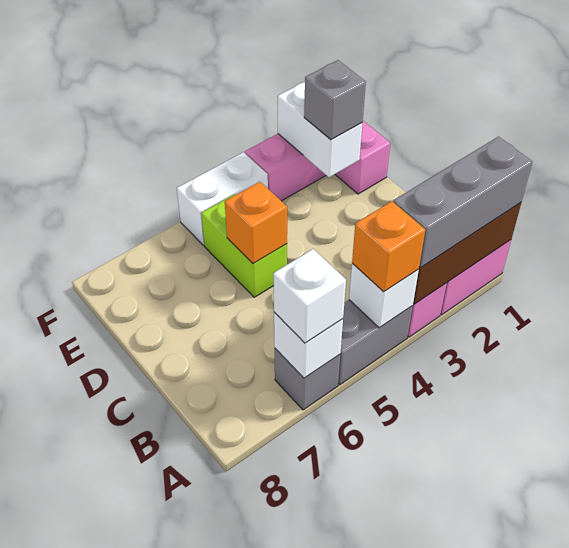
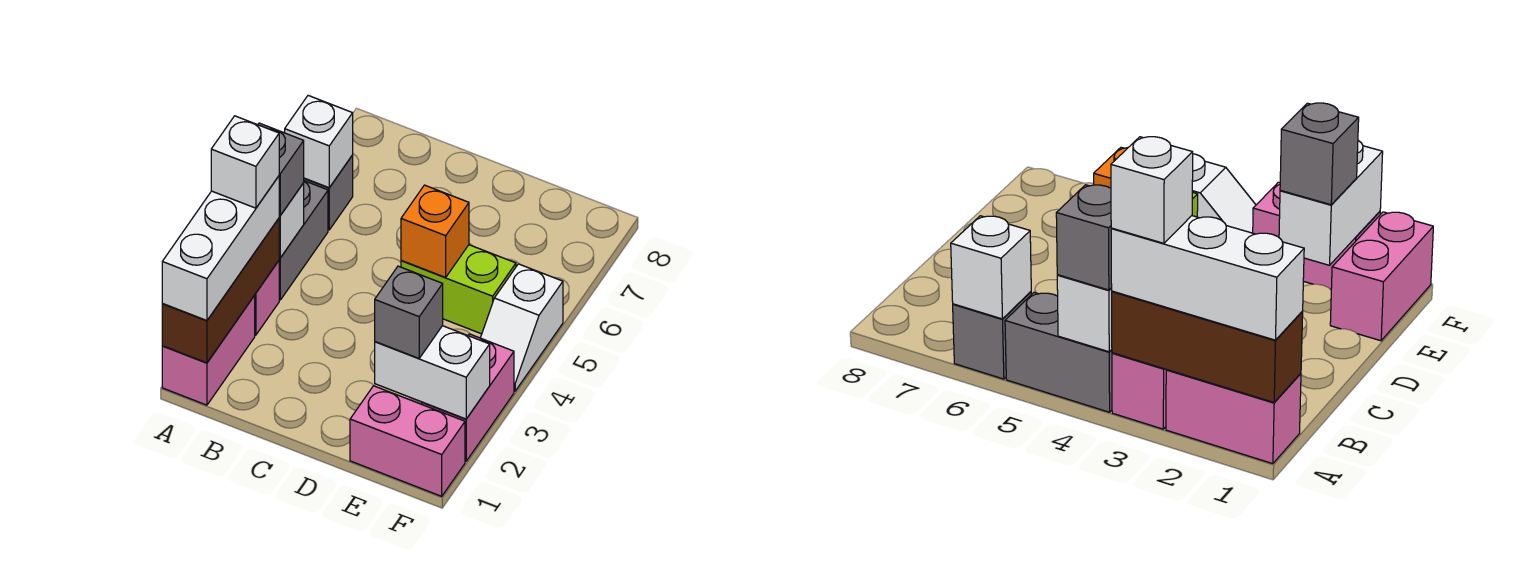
grey brick A1:A3 level 3 -> white brick A1:A3 level 3
orange brick A4 level 3 -> grey brick A4 level 3
white brick A6 level 3 -> white brick A3 level 4
white brick F4:F5 level 1 -> white slope F4:F5 level 1 top 5

